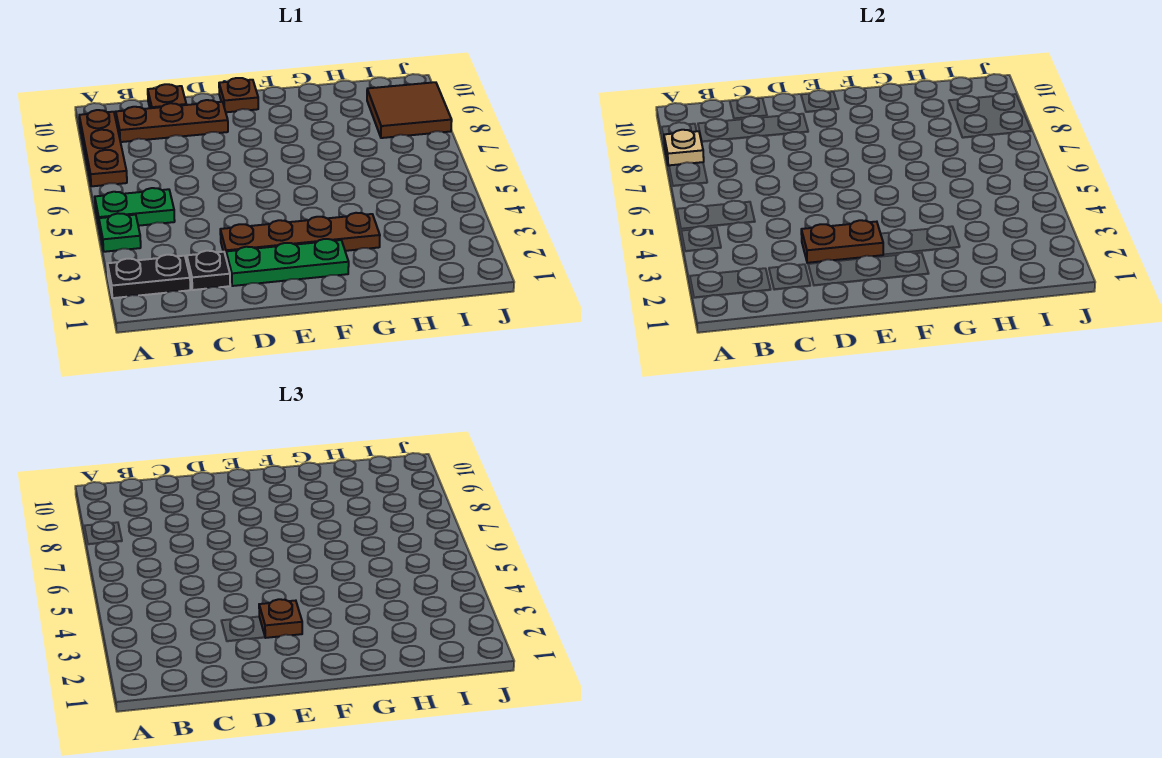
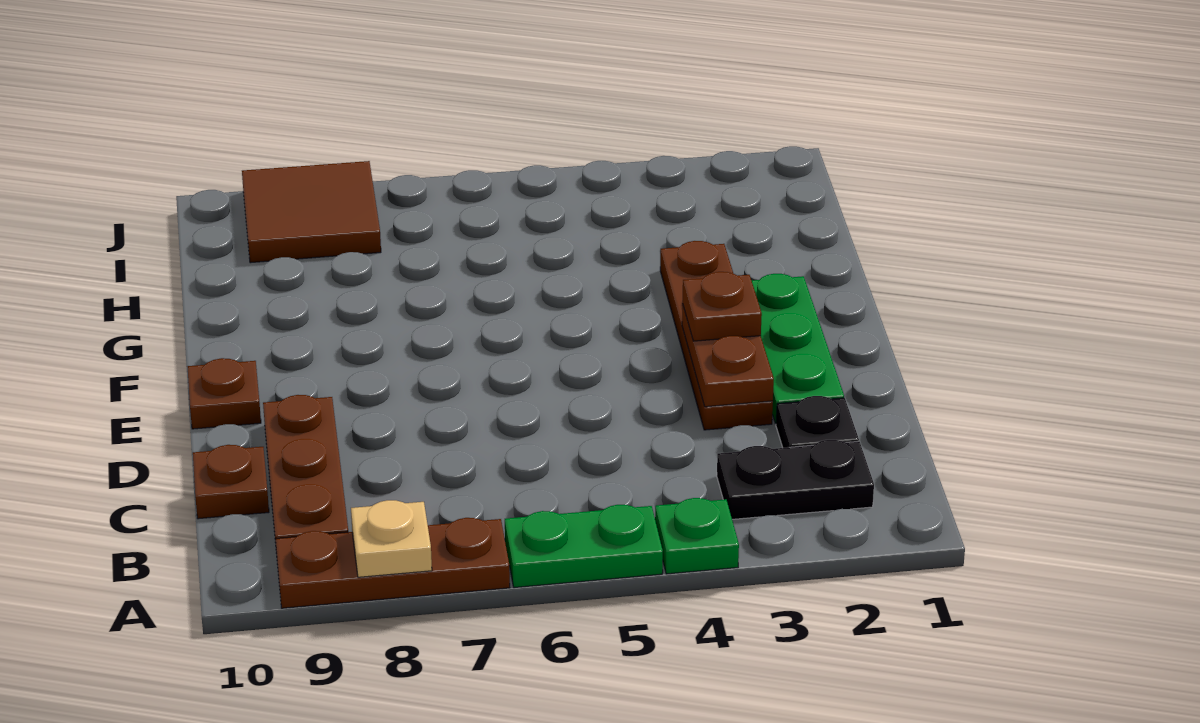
black plate A2:B2 level 1 -> black plate B2:B3 level 1
green plate A5:B5 level 1 -> green plate A5:A6 level 1

